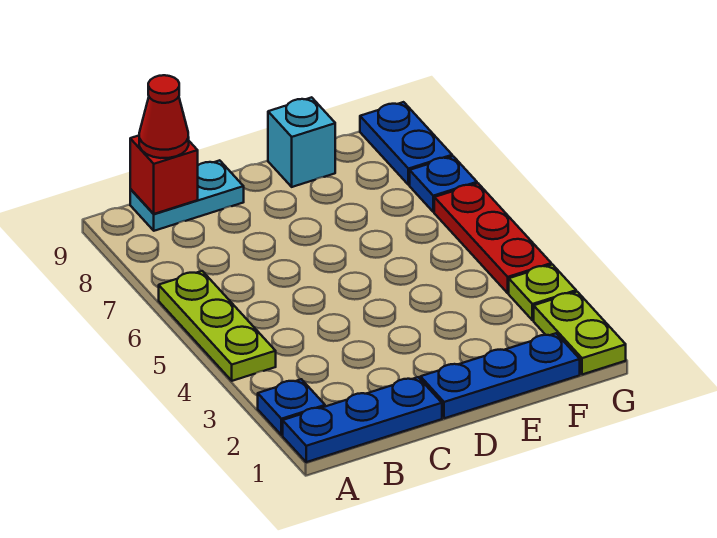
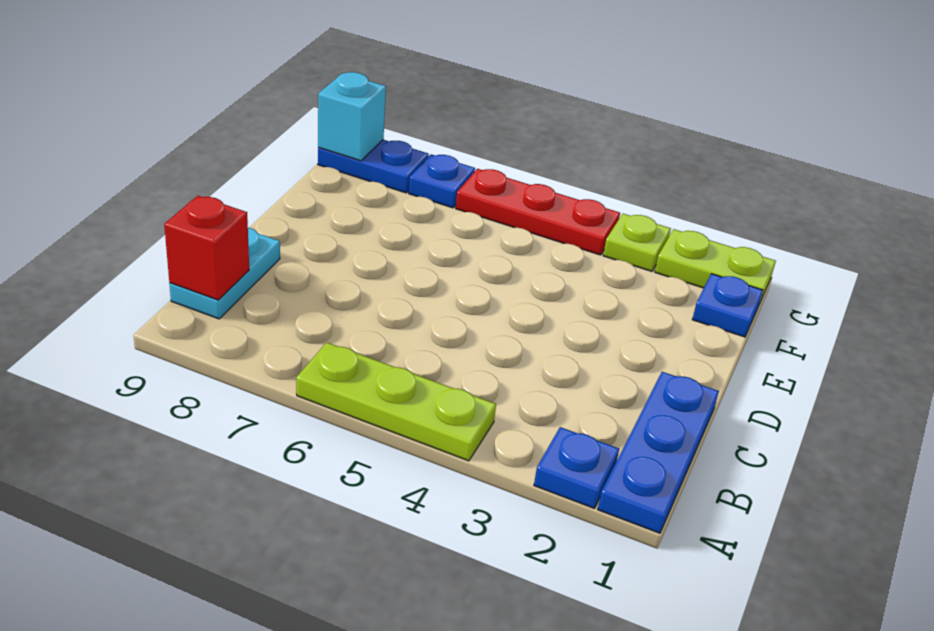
red cone B9 level 3 -> none
blue plate D1:F1 level 1 -> blue plate F1 level 1
cyan brick E9 level 1 -> cyan brick G9 level 2

